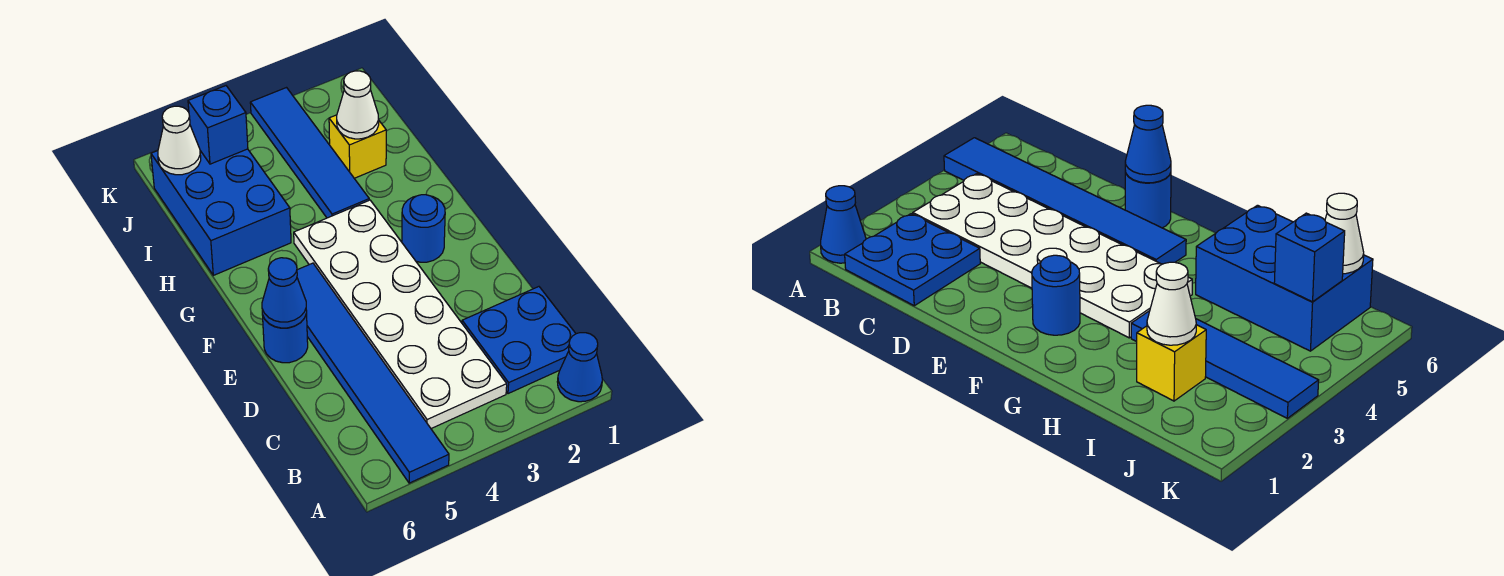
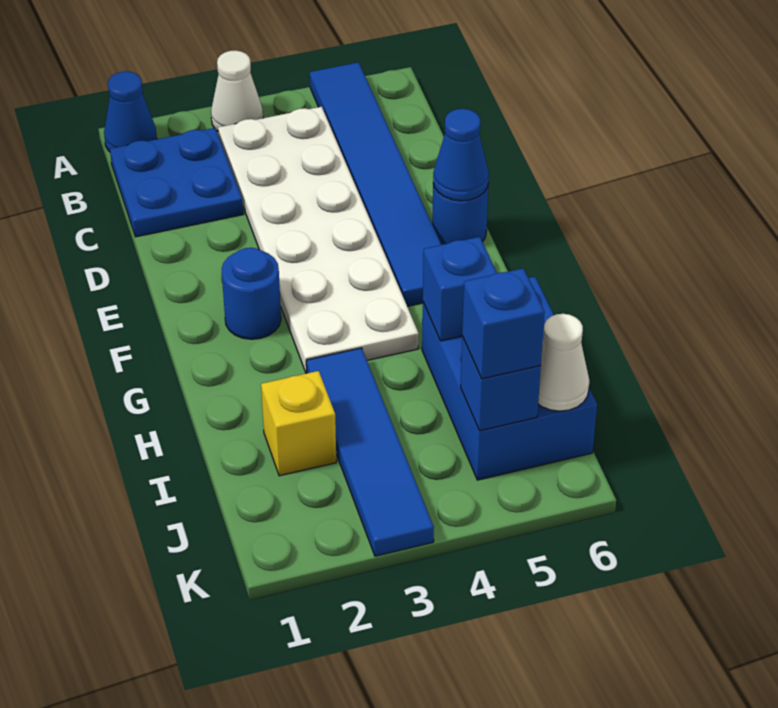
none -> blue brick H5 level 2
white cone I2 level 2 -> white cone A3 level 1
none -> blue brick J5 level 3

